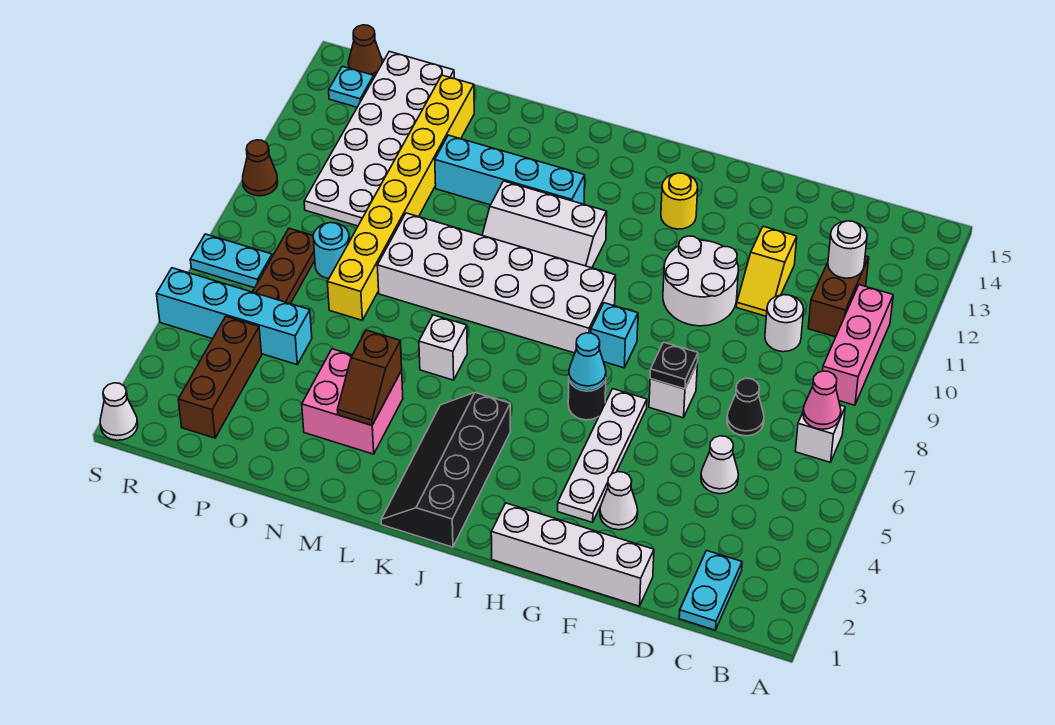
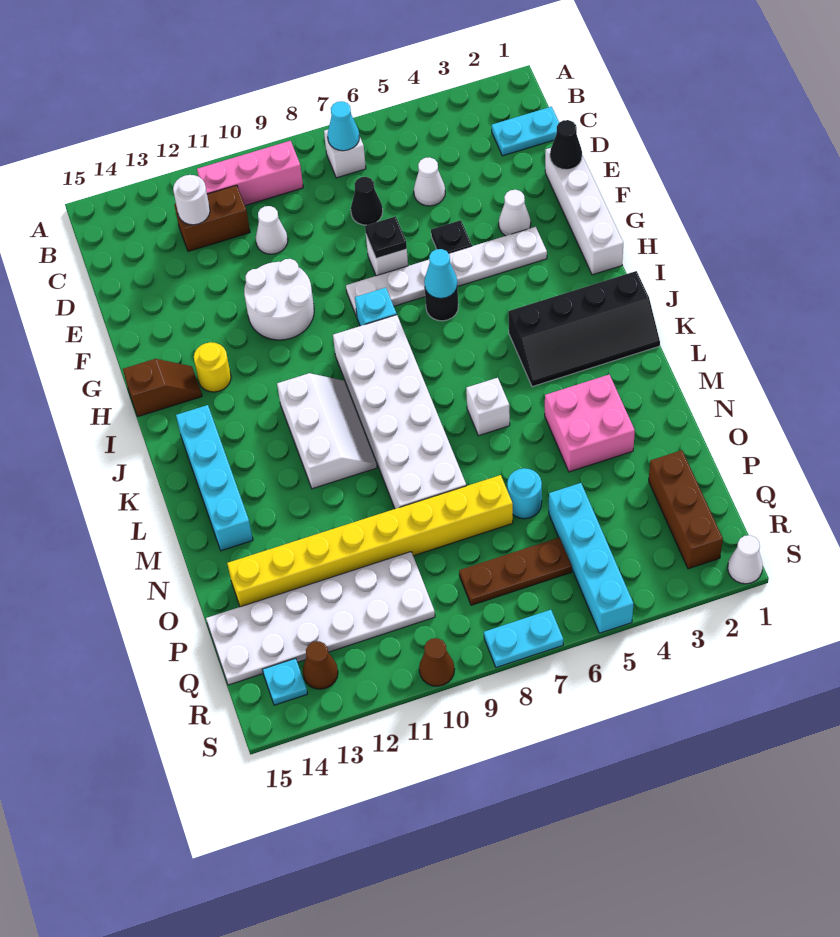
pink cone B7 level 2 -> cyan cone B7 level 2
white round brick D10 level 1 -> white cone D10 level 1
none -> black cone E1 level 2
yellow slope E11:E12 level 1 top 12 -> none
none -> black plate F5 level 1
white plate G3:G6 level 1 -> white plate G3:G8 level 1
cyan brick K12:N12 level 1 -> cyan brick J14:M14 level 1
brown slope M3:M4 level 2 top 4 -> brown slope H14:H15 level 1 top 15
cyan round brick P8 level 1 -> cyan round brick O6 level 1
brown brick Q2:Q4 level 1 -> brown brick P2:R2 level 1
cyan plate R7:S7 level 1 -> cyan plate S7:S8 level 1
brown cone R15 level 1 -> brown cone R13 level 1

